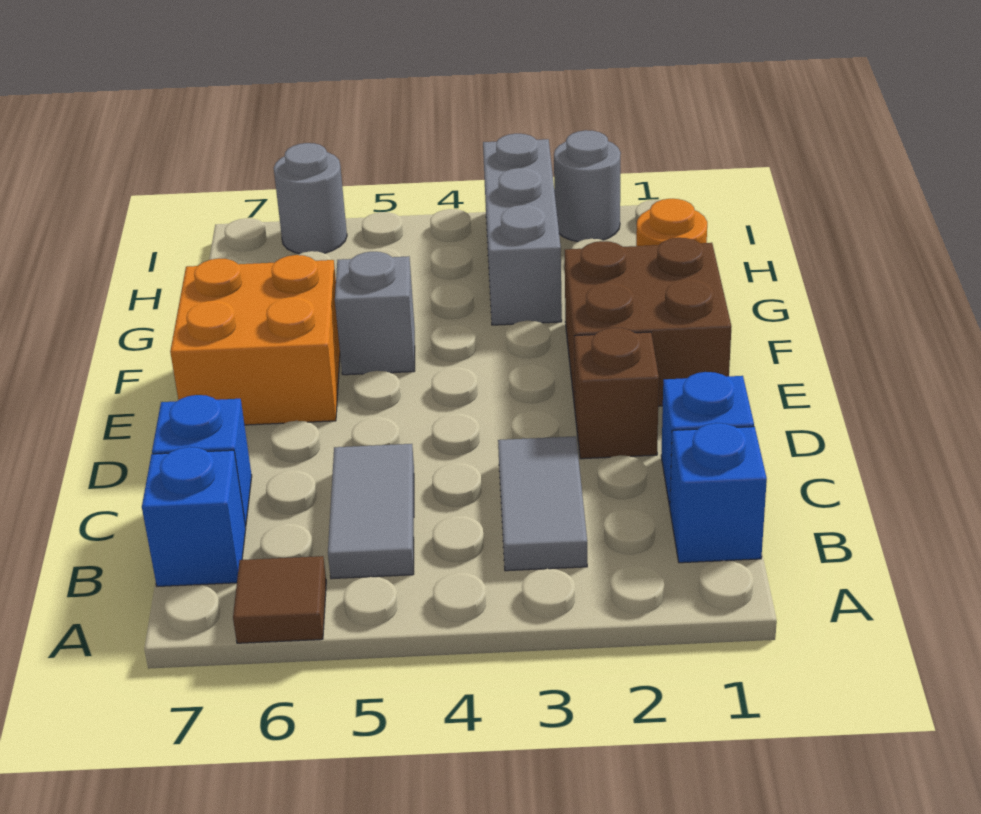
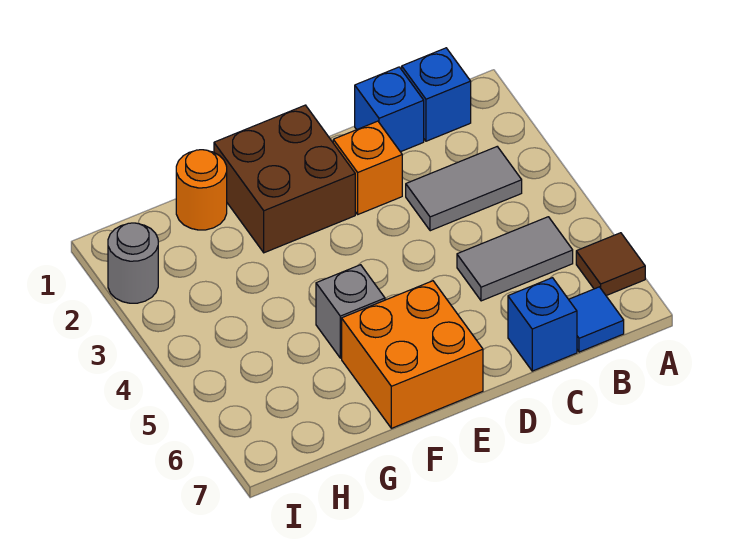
blue brick B7 level 1 -> blue tile B7 level 1
brown brick D2 level 1 -> orange brick D2 level 1
grey brick G3:I3 level 1 -> none
grey round brick I6 level 1 -> none

